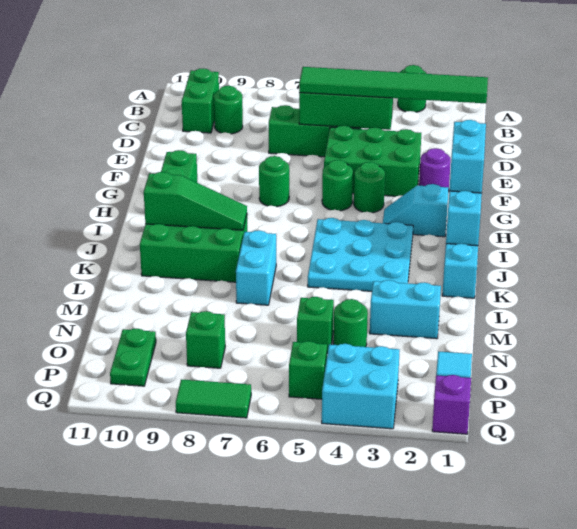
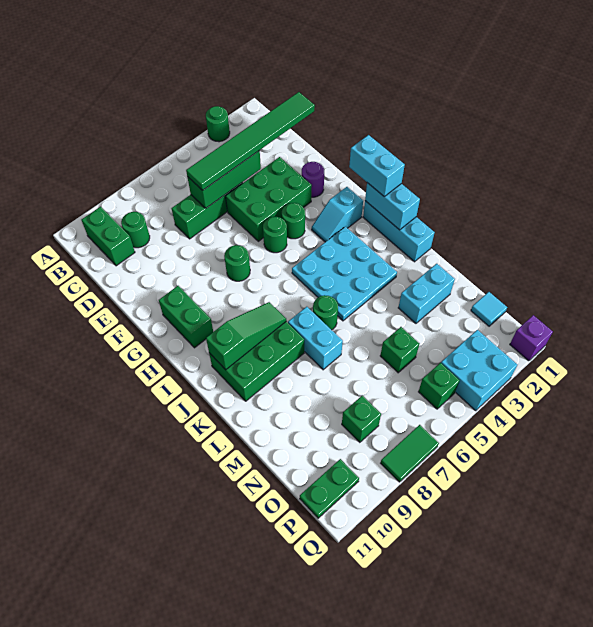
green round brick N4 level 1 -> green round brick K6 level 1
green plate O10:P10 level 1 -> green plate P10:P11 level 1

